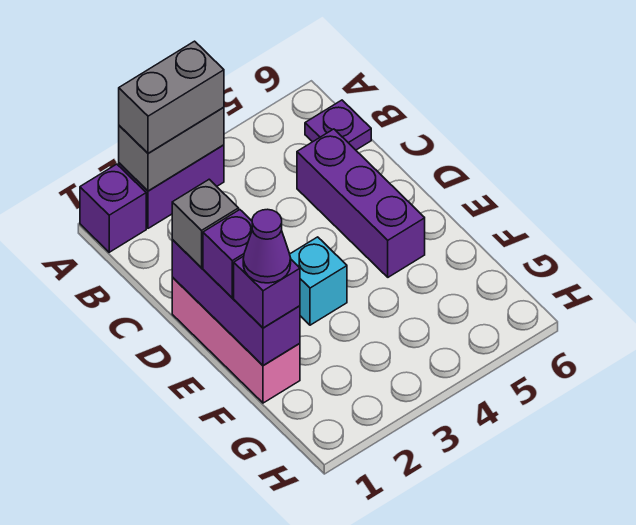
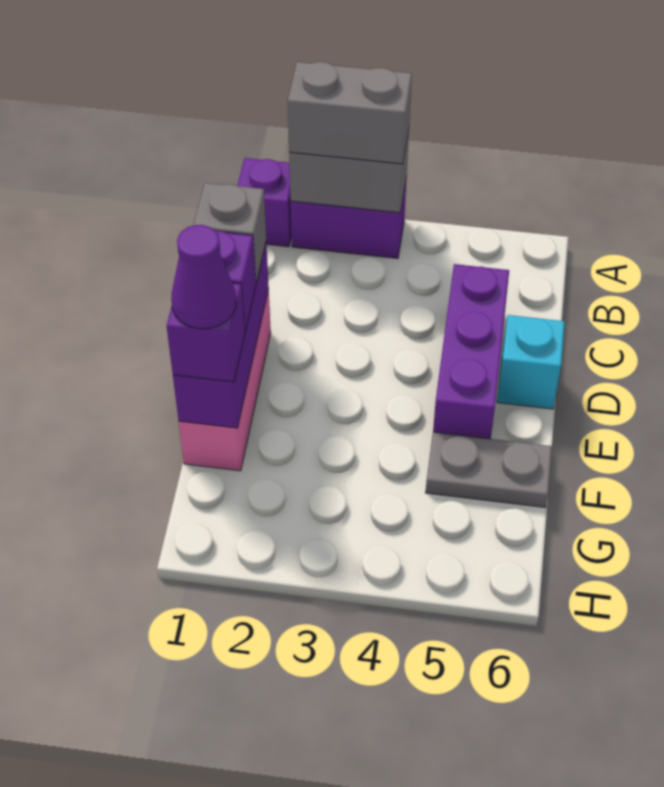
purple plate B6 level 1 -> none
cyan brick E3 level 1 -> cyan brick D6 level 1
none -> grey plate F5:F6 level 1

